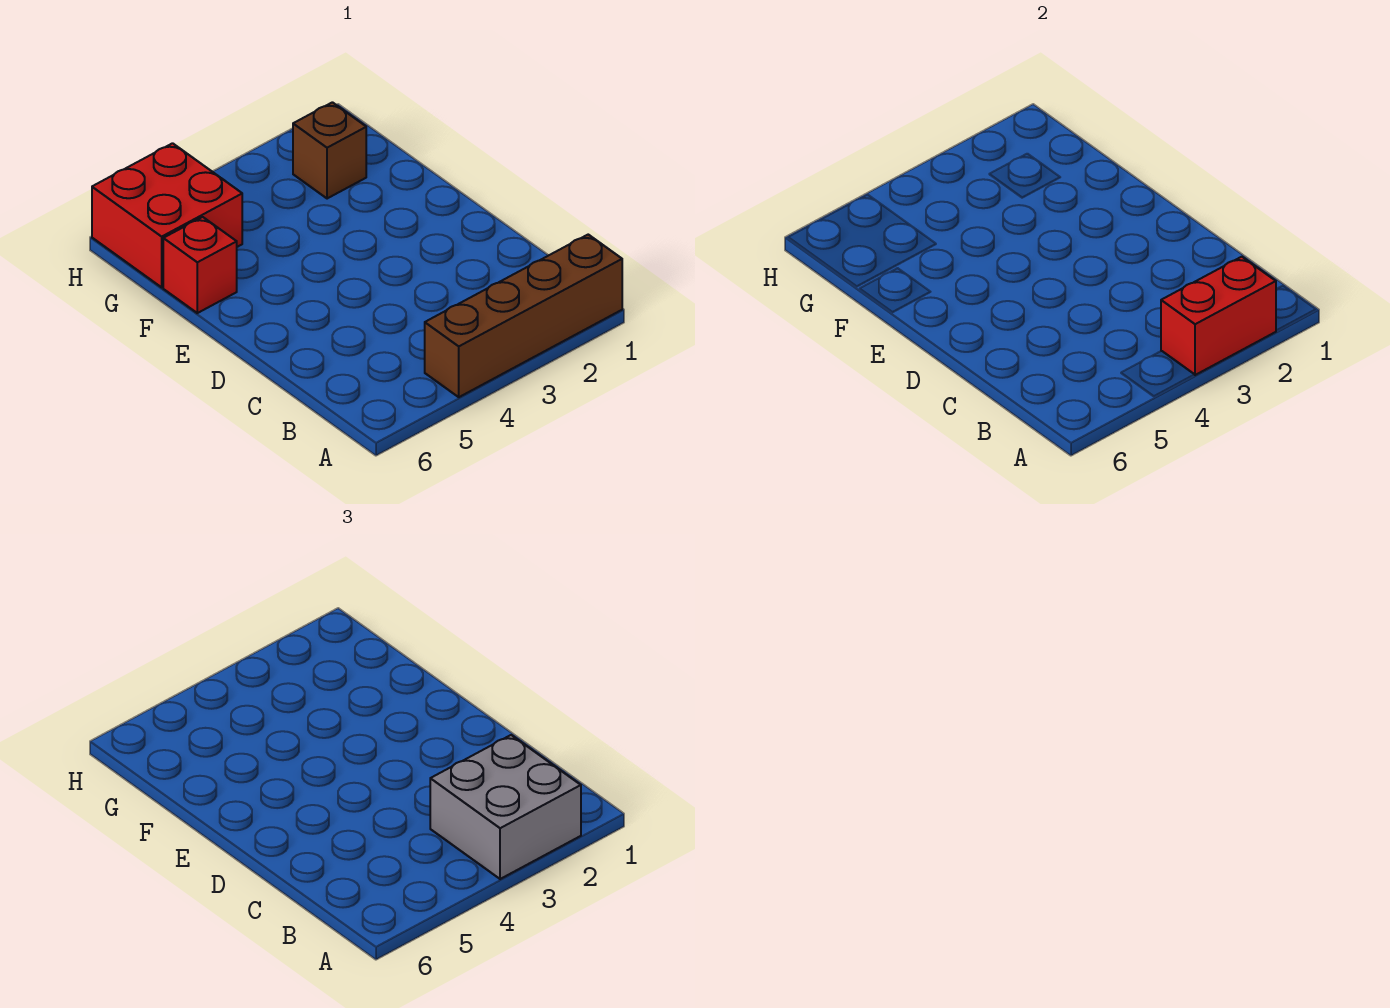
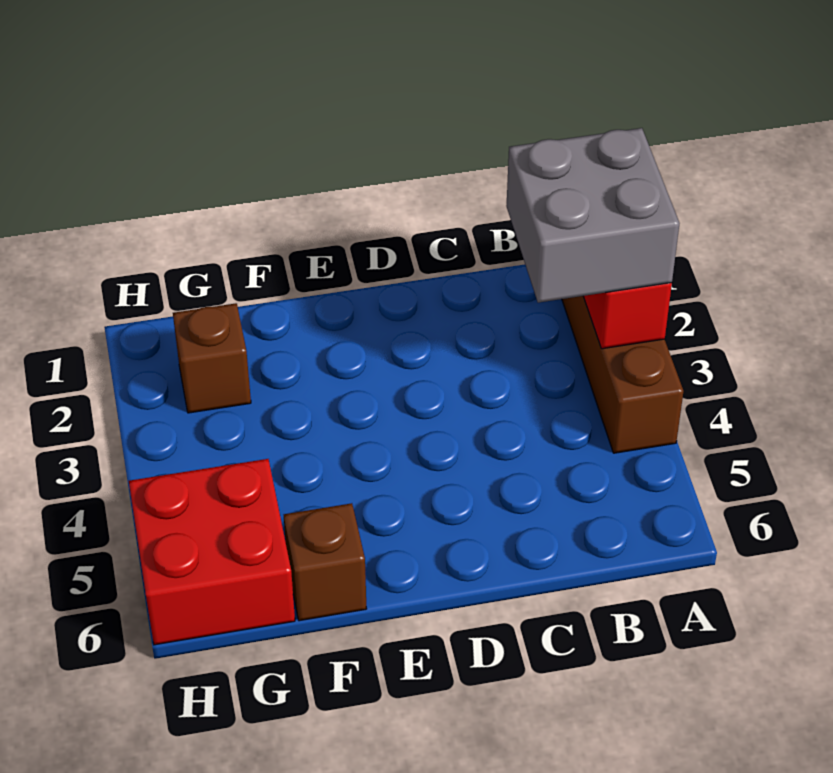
red brick F6 level 1 -> brown brick F6 level 1

